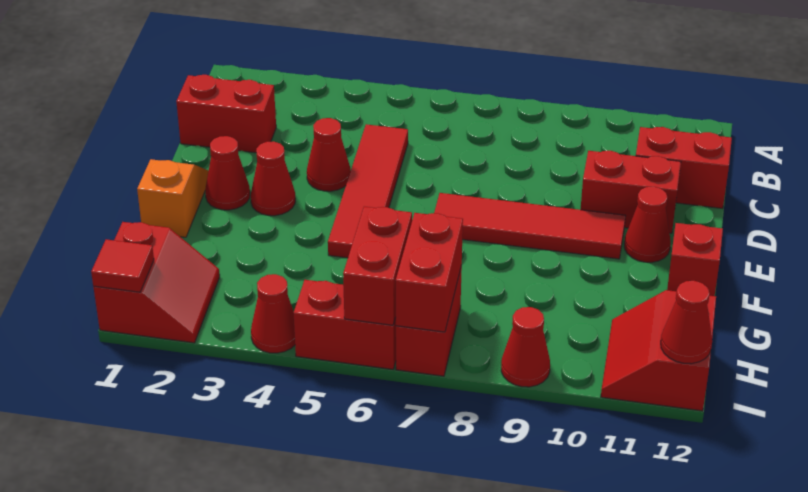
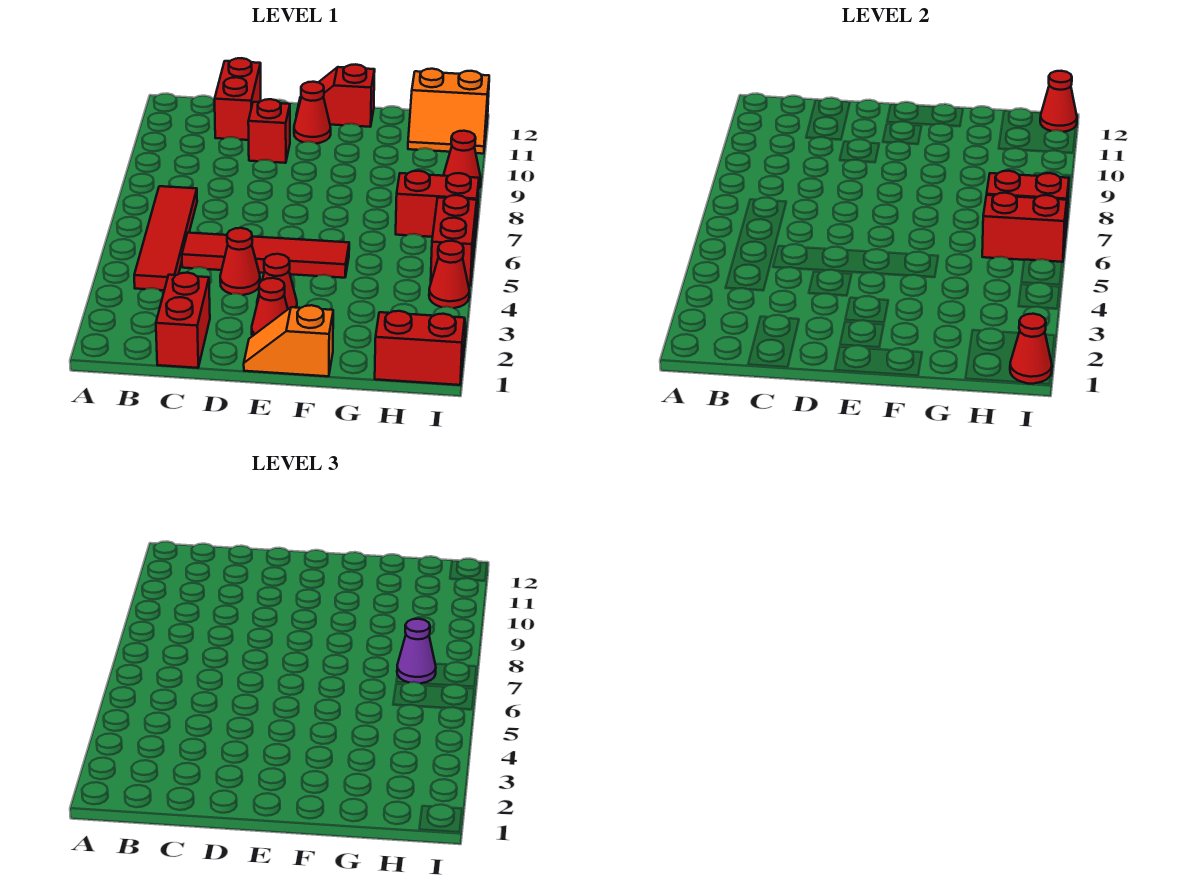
red brick D10:D11 level 1 -> red brick D10 level 1
red tile E7:E10 level 1 -> red tile B4:B7 level 1
none -> purple cone H7 level 3
red slope H11:I12 level 1 top 12 -> orange slope H11:I12 level 1 top 12
red tile I1 level 2 -> red cone I1 level 2

